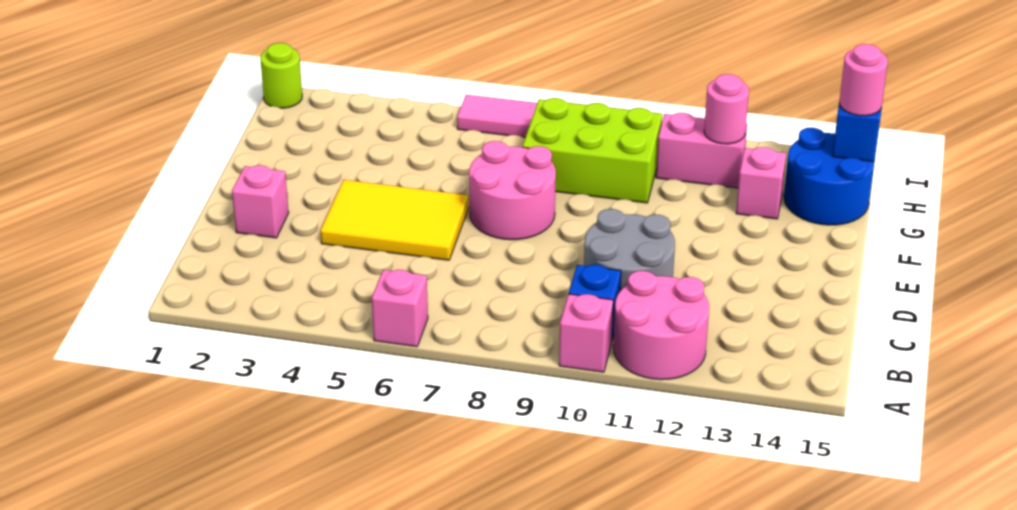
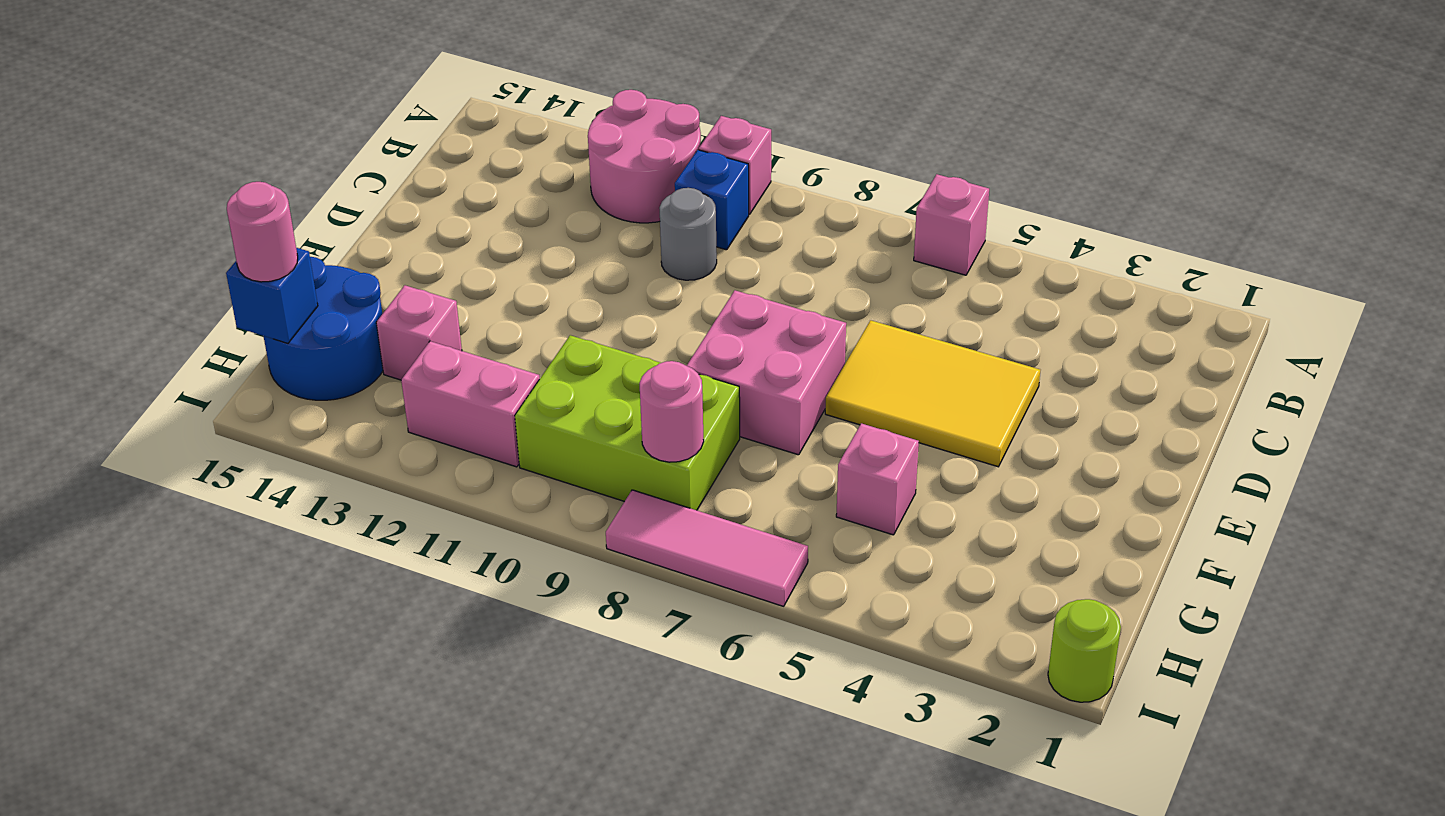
grey round brick C10:D11 level 1 -> grey round brick C10 level 1
pink brick D2 level 1 -> pink brick G5 level 1
pink round brick E7:F8 level 1 -> pink brick E7:F8 level 1
pink round brick H12 level 2 -> pink round brick H8 level 2

